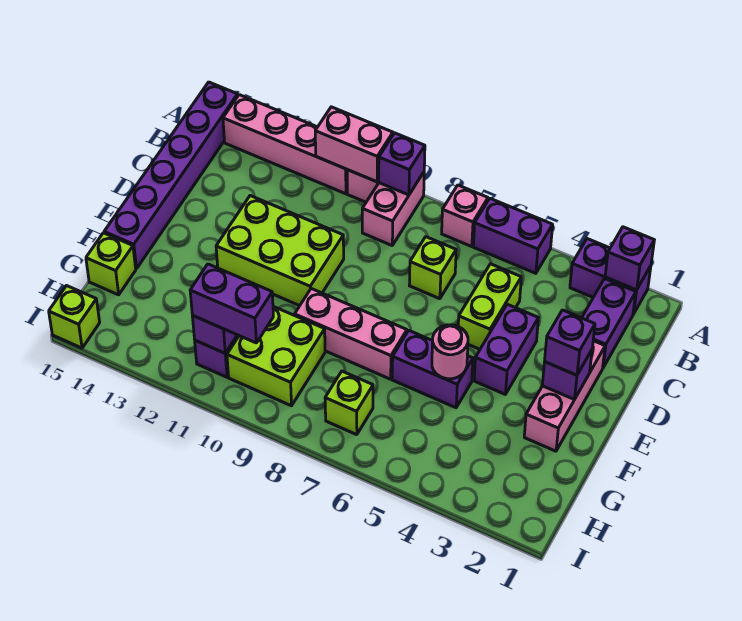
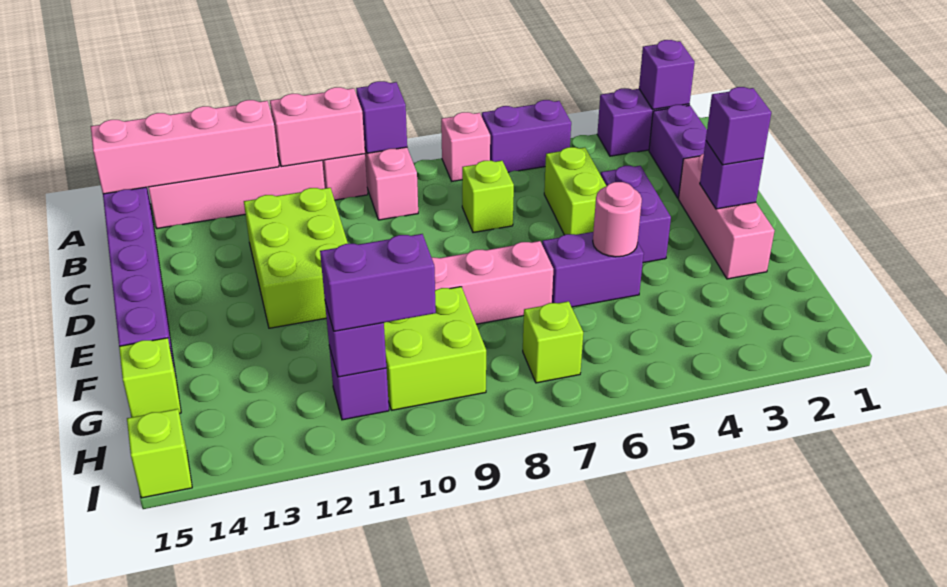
none -> pink brick A12:A15 level 2
lime brick D10:E12 level 1 -> lime brick C11:E12 level 1

